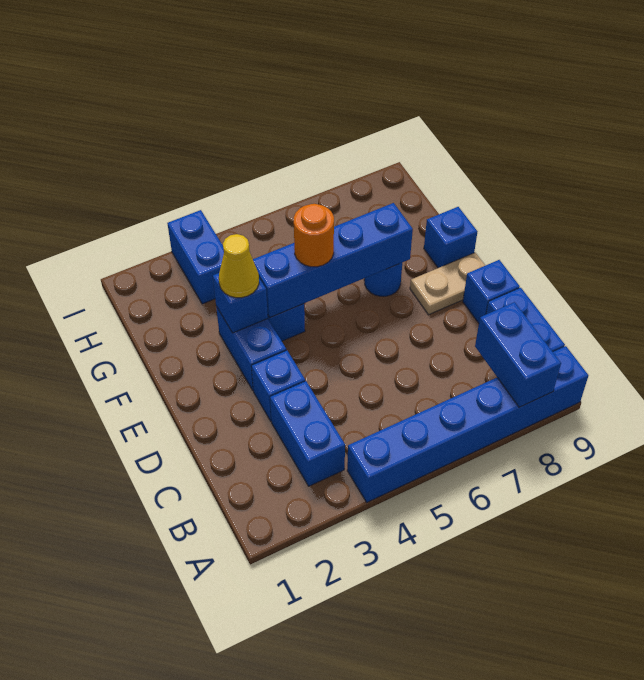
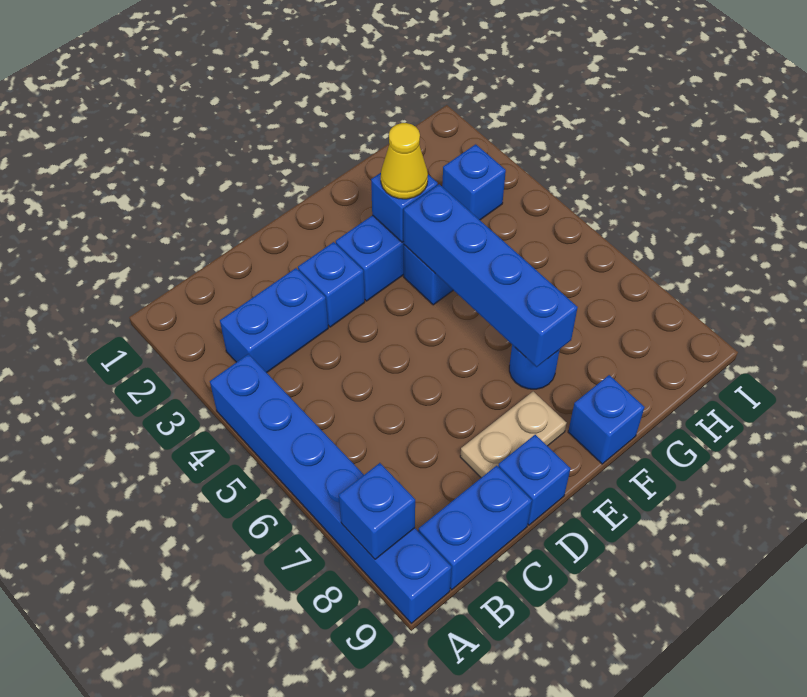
blue brick A8:B8 level 2 -> blue brick A8 level 2
tan plate E8:E9 level 1 -> tan plate D8:E8 level 1
orange round brick F5 level 3 -> none
blue brick H3:I3 level 1 -> blue brick H3 level 1

